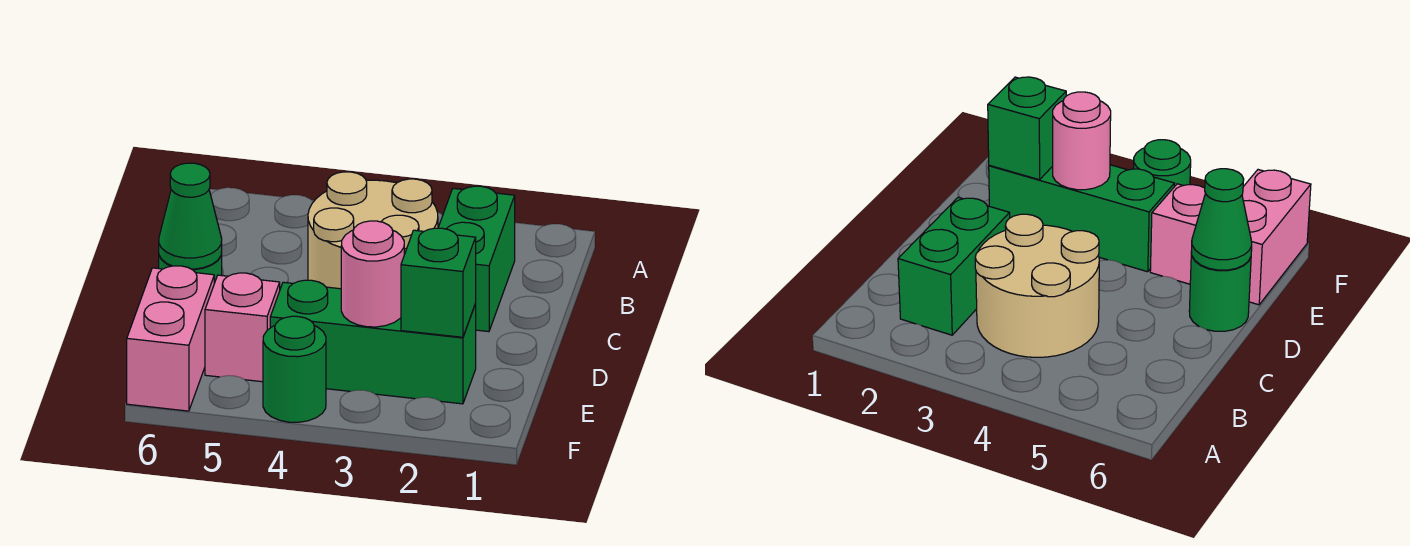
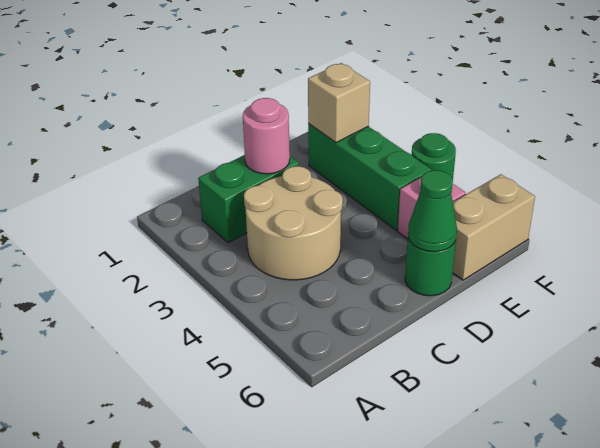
green brick E2 level 2 -> tan brick E2 level 2
pink round brick E3 level 2 -> pink round brick C2 level 2
pink brick E6:F6 level 1 -> tan brick E6:F6 level 1

